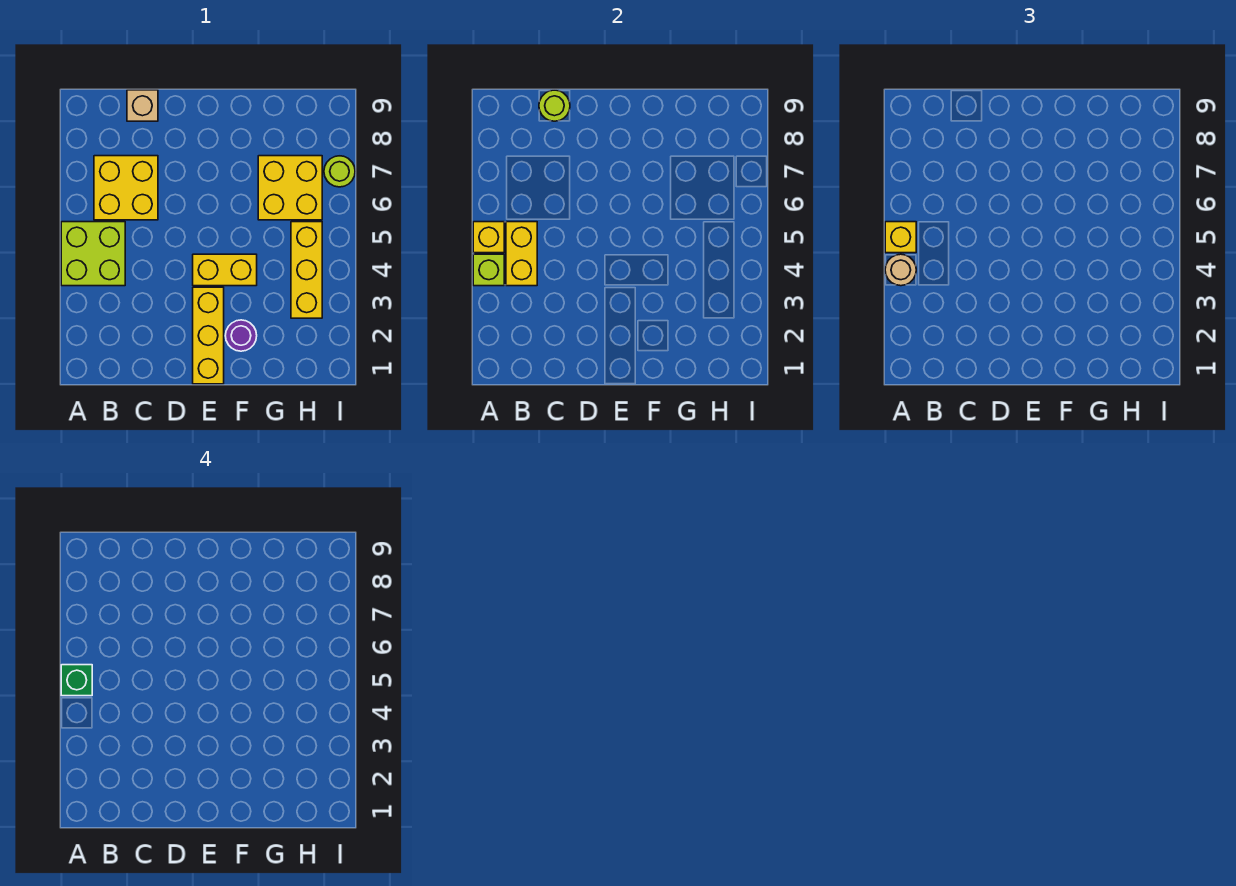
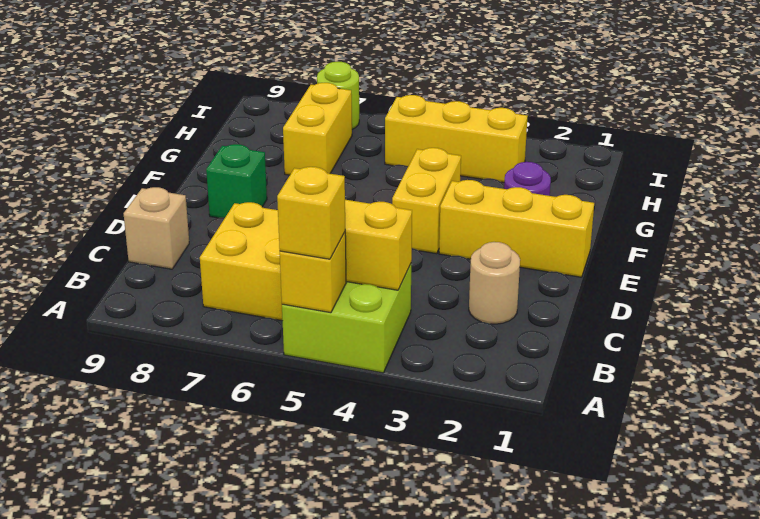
lime brick A4 level 2 -> none
tan round brick A4 level 3 -> tan round brick C2 level 1
green brick A5 level 4 -> green brick E8 level 1
lime round brick C9 level 2 -> none
yellow brick G6:H7 level 1 -> yellow brick G7:H7 level 1

